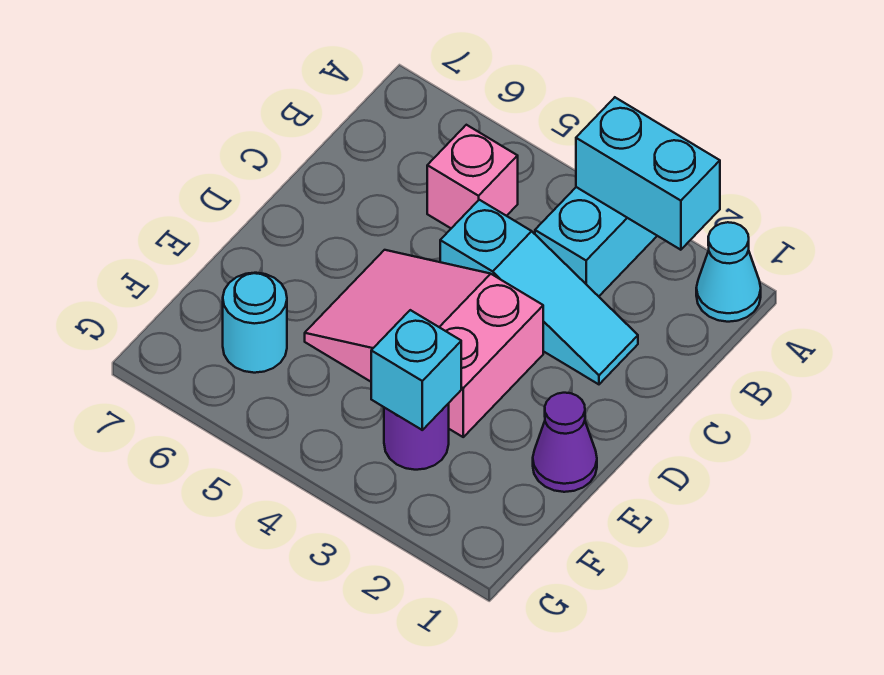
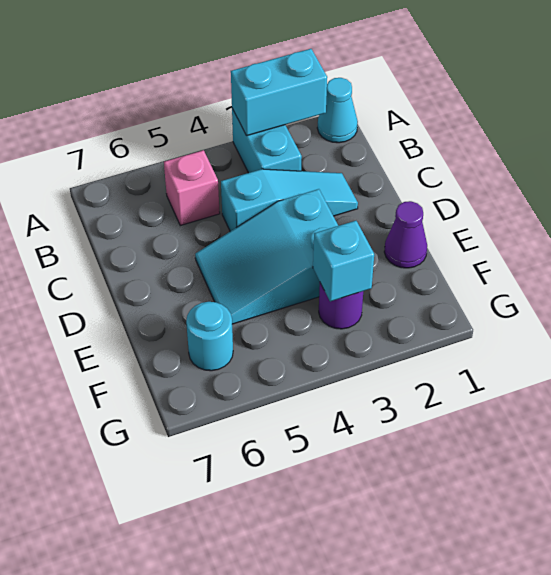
pink slope D3:E5 level 1 top 3 -> cyan slope D3:E5 level 1 top 3

